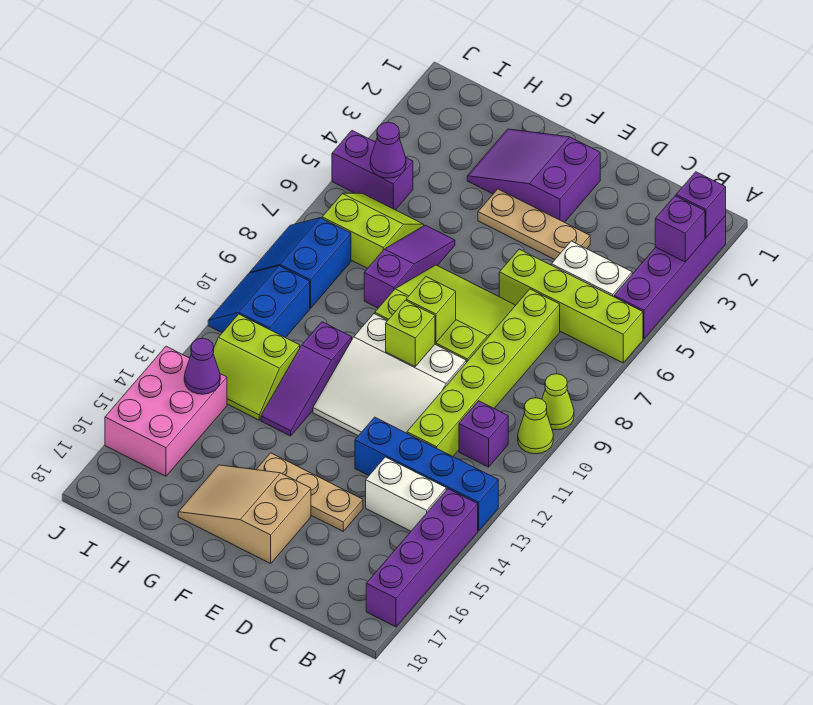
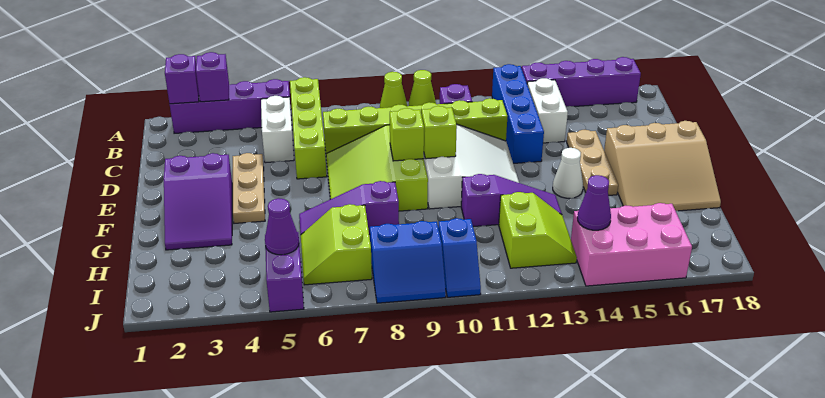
tan slope E16:G17 level 1 top E -> tan slope E16:G18 level 1 top E
none -> white cone F14 level 1
blue slope I10:J11 level 1 top I -> blue slope I10:J10 level 1 top I

